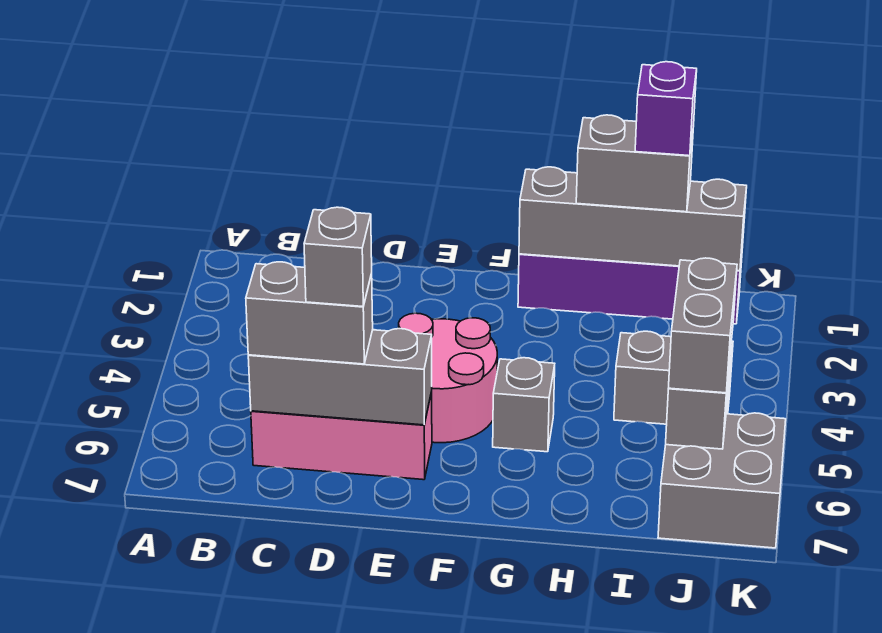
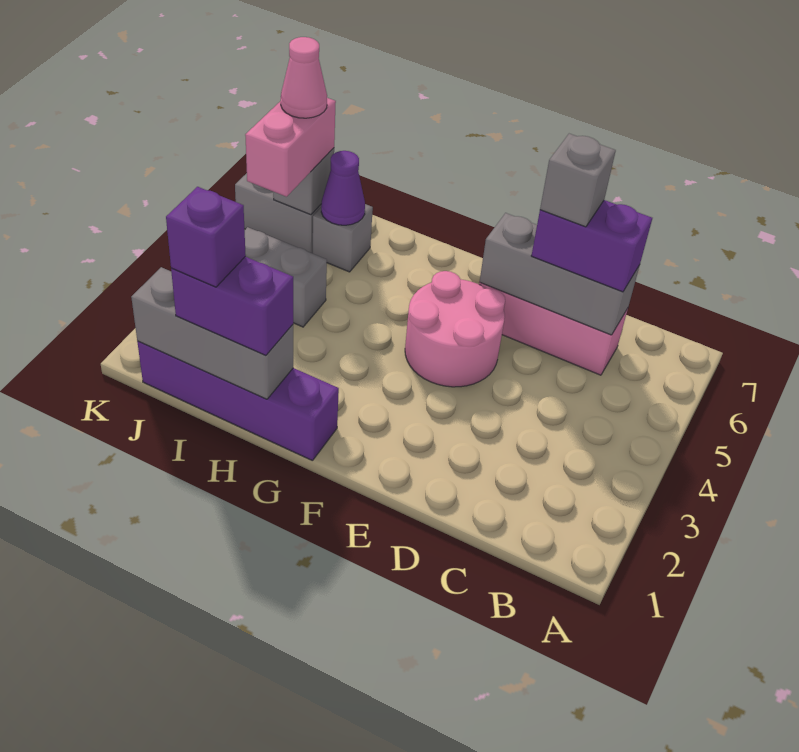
grey brick C6:D6 level 3 -> purple brick C6:D6 level 3
grey brick G1:J1 level 2 -> grey brick H1:J1 level 2
grey brick G5 level 1 -> grey brick I6 level 1
grey brick H1:I1 level 3 -> purple brick H1:I1 level 3
none -> purple cone I6 level 2
grey brick J5:J6 level 3 -> pink brick J5:J6 level 3
none -> pink cone J6 level 4

